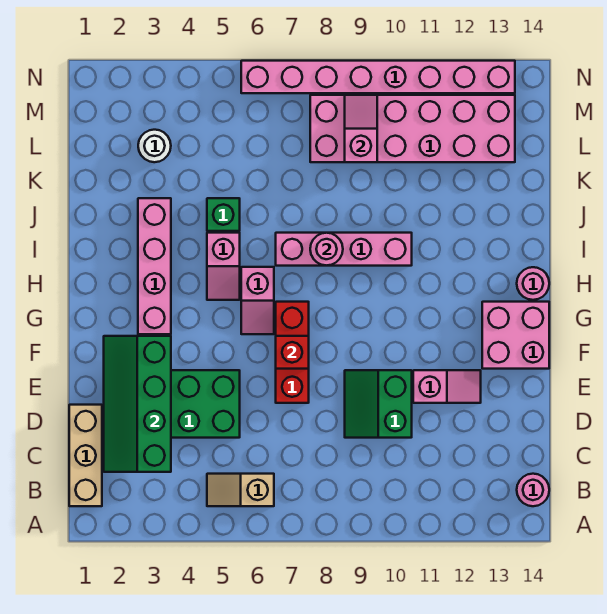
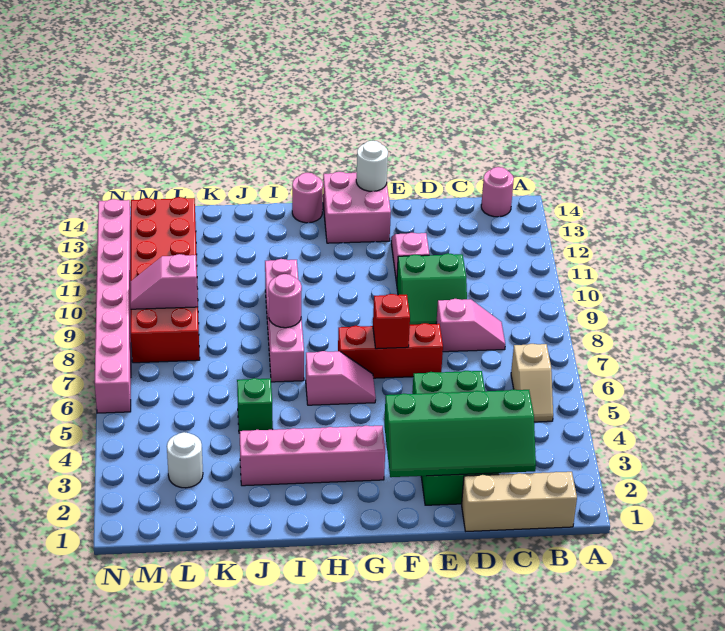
none -> white round brick F14 level 2
pink slope H5:I5 level 1 top I -> pink slope C8:D8 level 1 top D
pink brick L8:M13 level 1 -> red brick L8:M13 level 1

